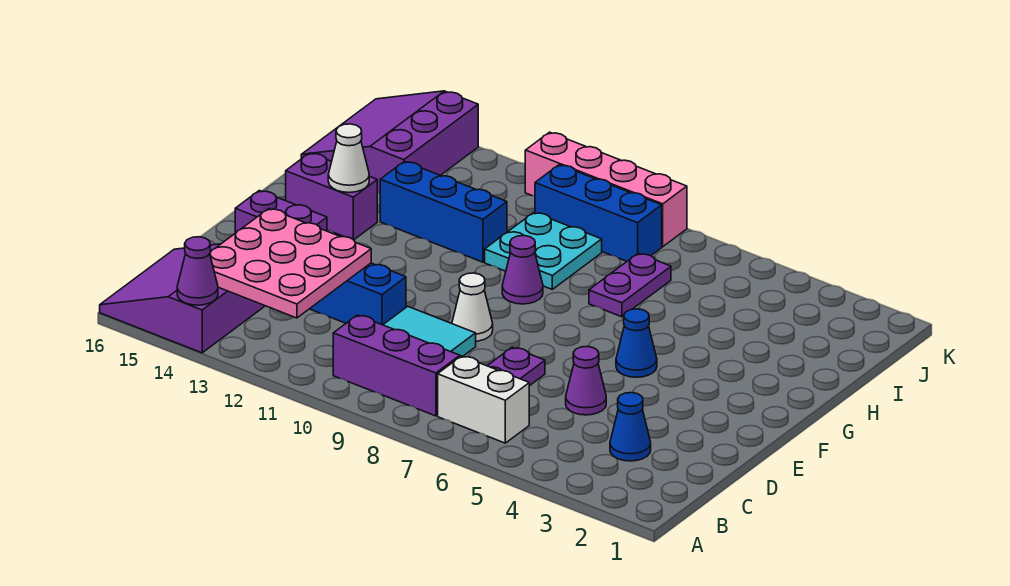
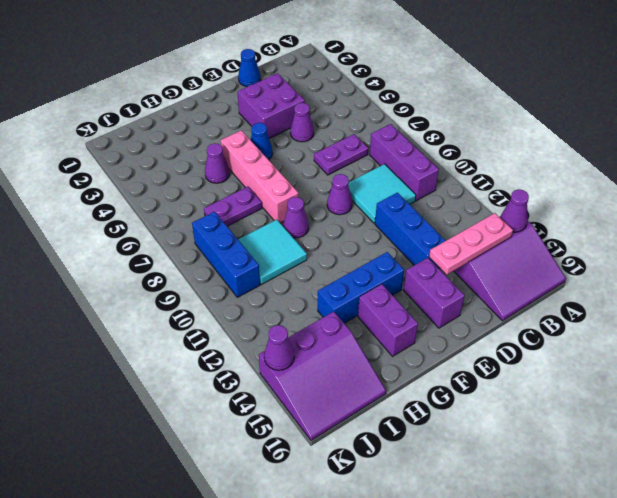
white brick B6:B7 level 1 -> none
pink plate B12:D14 level 2 -> pink plate B14:D14 level 2
blue cone C3 level 1 -> blue cone D1 level 1
none -> purple brick D3:E4 level 1
white cone E9 level 1 -> purple cone E9 level 1
white cone G14 level 2 -> none
none -> purple cone H5 level 1
cyan plate H9:I10 level 1 -> cyan tile H9:I10 level 1
blue brick H11:H13 level 1 -> blue brick F13:H13 level 1
pink brick K8:K11 level 1 -> pink brick G5:G8 level 1
none -> purple cone K14 level 2

